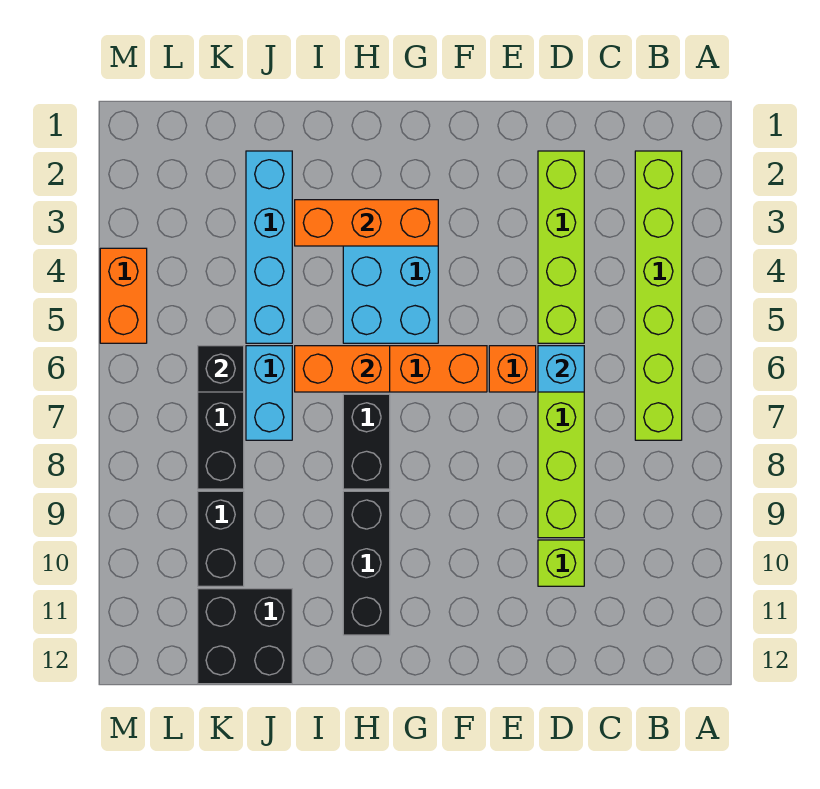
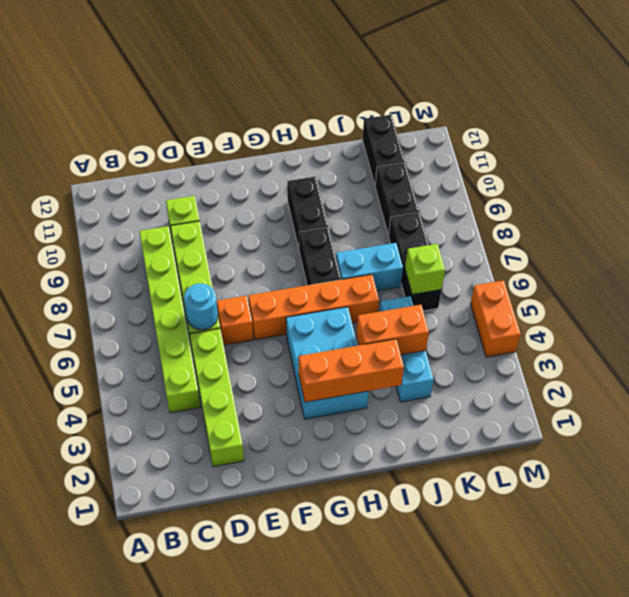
lime brick B2:B7 level 1 -> lime brick C4:C9 level 1
cyan brick D6 level 2 -> cyan round brick D6 level 2
orange brick H6:I6 level 2 -> orange brick I4:J4 level 2
black brick H9:H11 level 1 -> black brick H9:H10 level 1
cyan brick J2:J5 level 1 -> cyan brick J3:J5 level 1
cyan brick J6:J7 level 1 -> cyan brick I7:J7 level 1
black brick J11:K12 level 1 -> black brick K11:K12 level 1
black brick K6 level 2 -> lime brick K6 level 2

